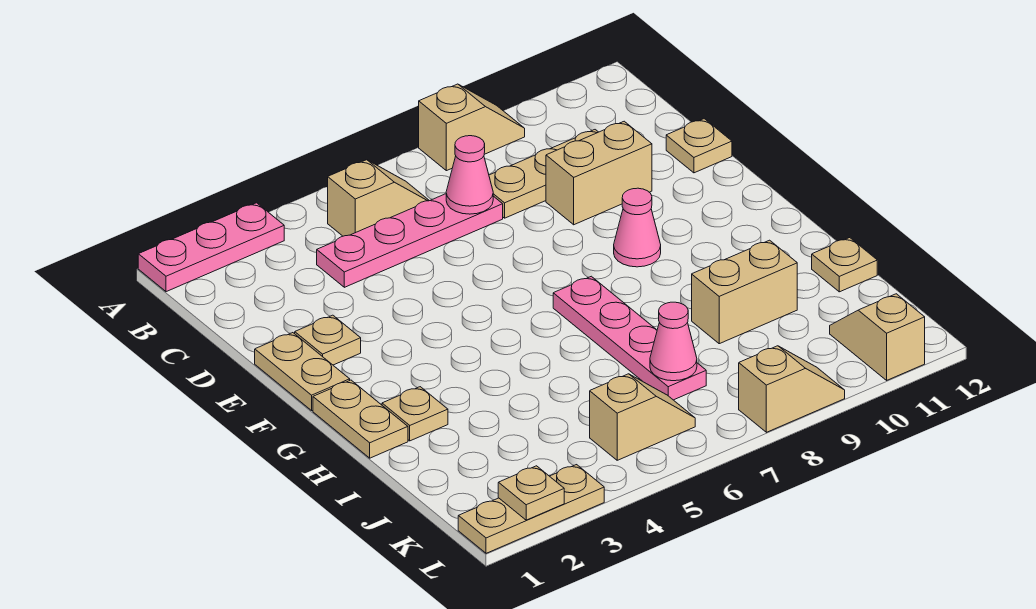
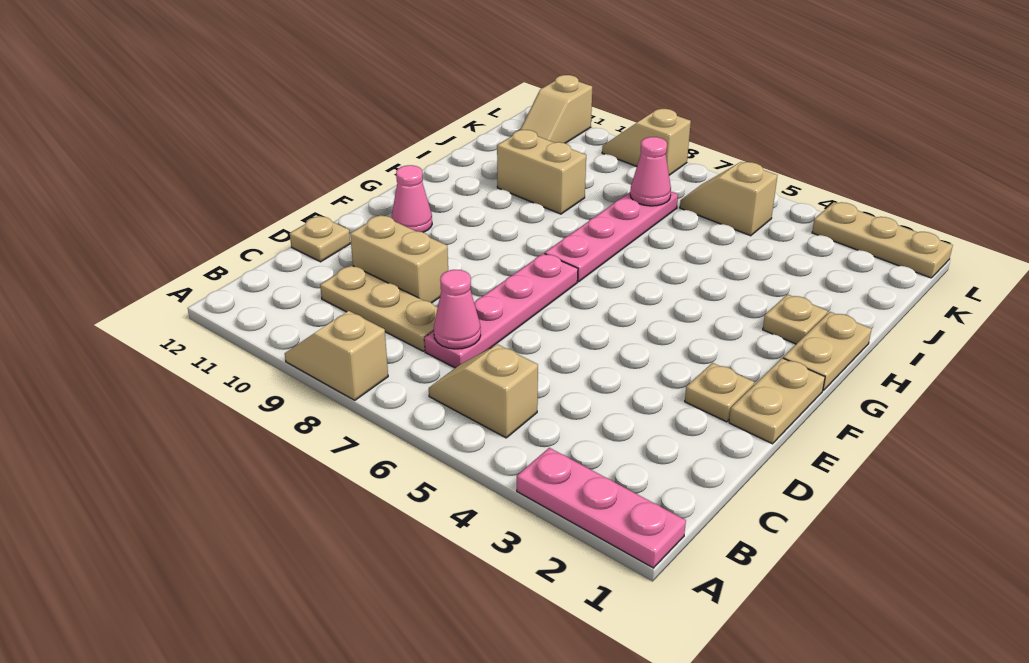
pink plate C4:C7 level 1 -> pink plate C7:F7 level 1
pink cone F9 level 1 -> pink cone F11 level 1
tan plate I12 level 1 -> none
tan plate L2 level 2 -> none

